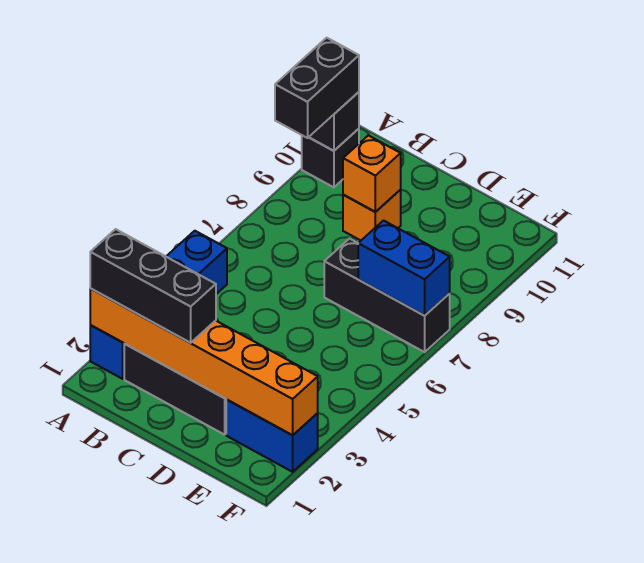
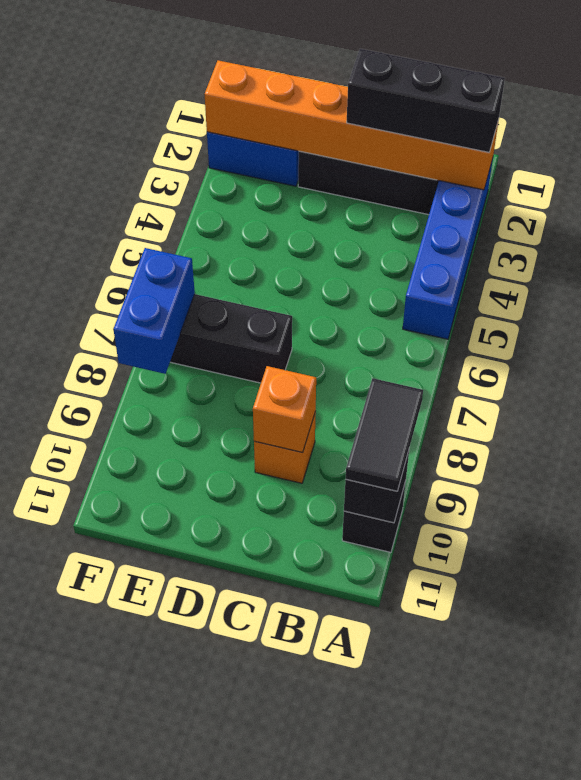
black brick A9:A10 level 3 -> black tile A9:A10 level 3
blue brick E7:F7 level 2 -> blue brick F7:F8 level 2

